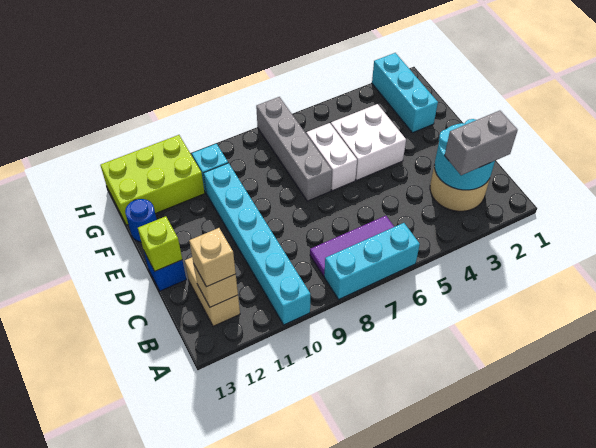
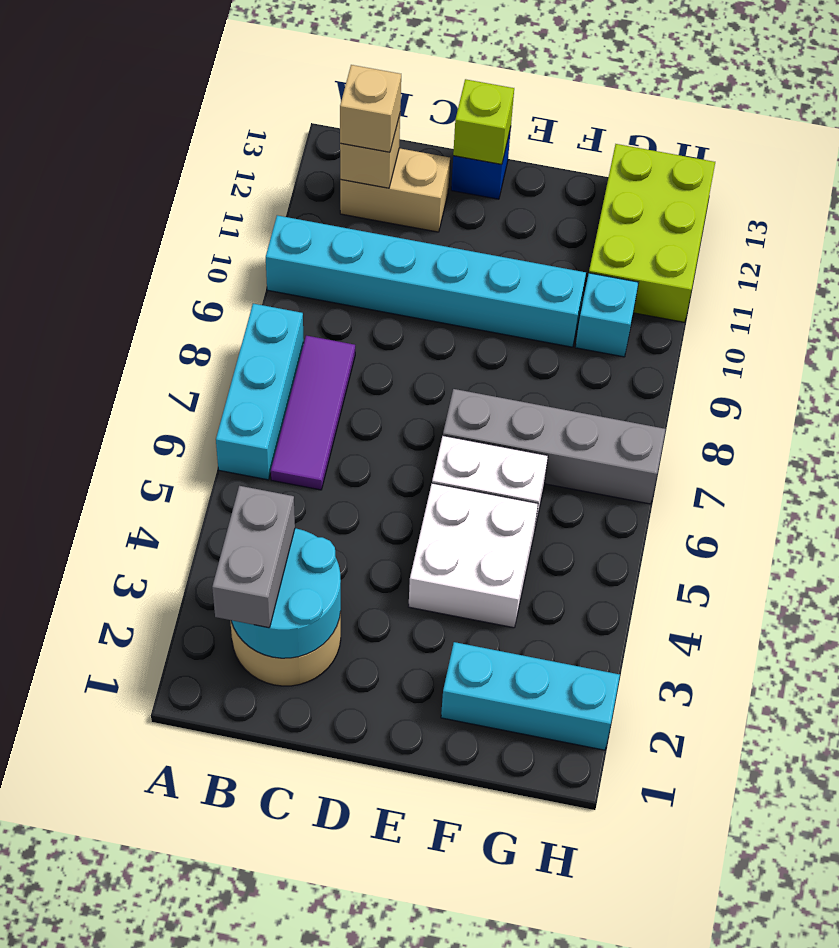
blue round brick F13 level 1 -> none

